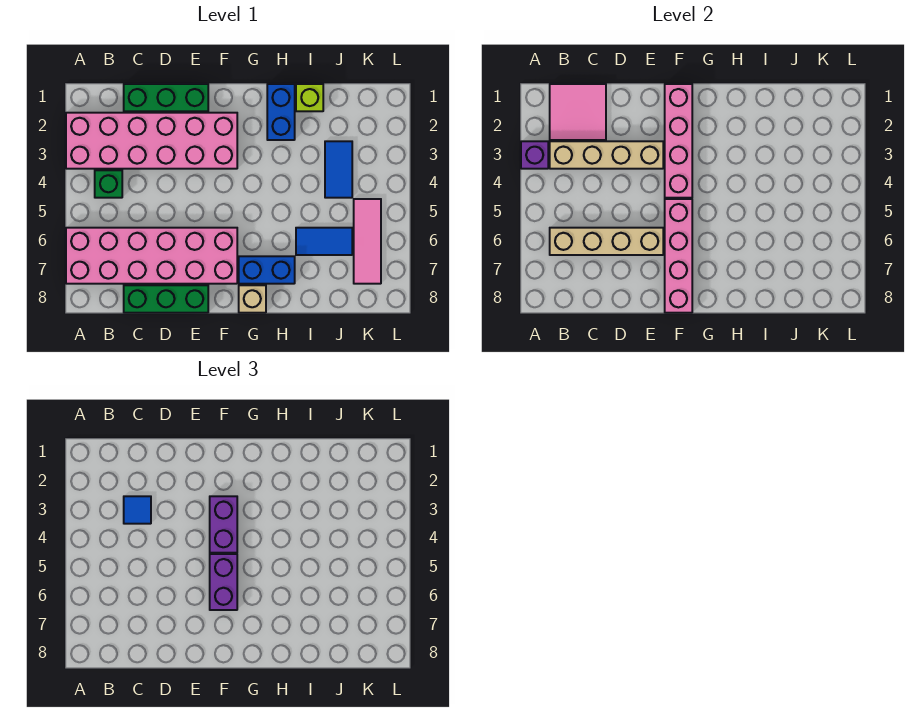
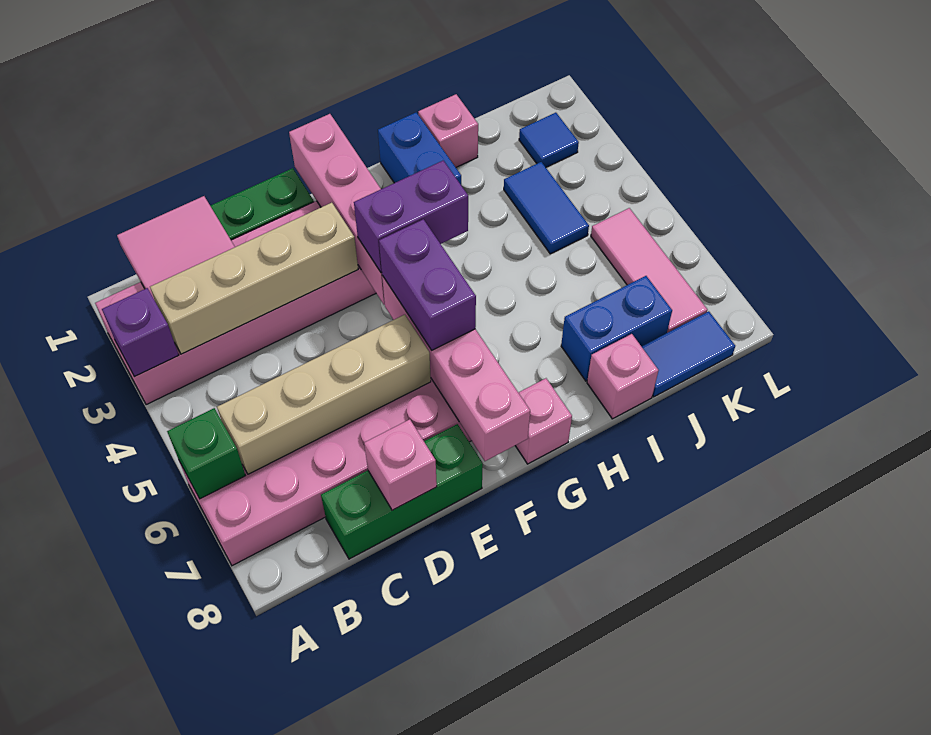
green brick B4 level 1 -> green brick A6 level 2
blue tile C3 level 3 -> blue tile K2 level 1
none -> pink brick D8 level 2
purple brick F3:F4 level 3 -> purple brick F4:G4 level 3
blue brick G7:H7 level 1 -> blue brick I7:J7 level 1
tan brick G8 level 1 -> pink brick G8 level 1
lime brick I1 level 1 -> pink brick I1 level 1
blue tile I6:J6 level 1 -> blue tile J8:K8 level 1
none -> pink brick I8 level 1

